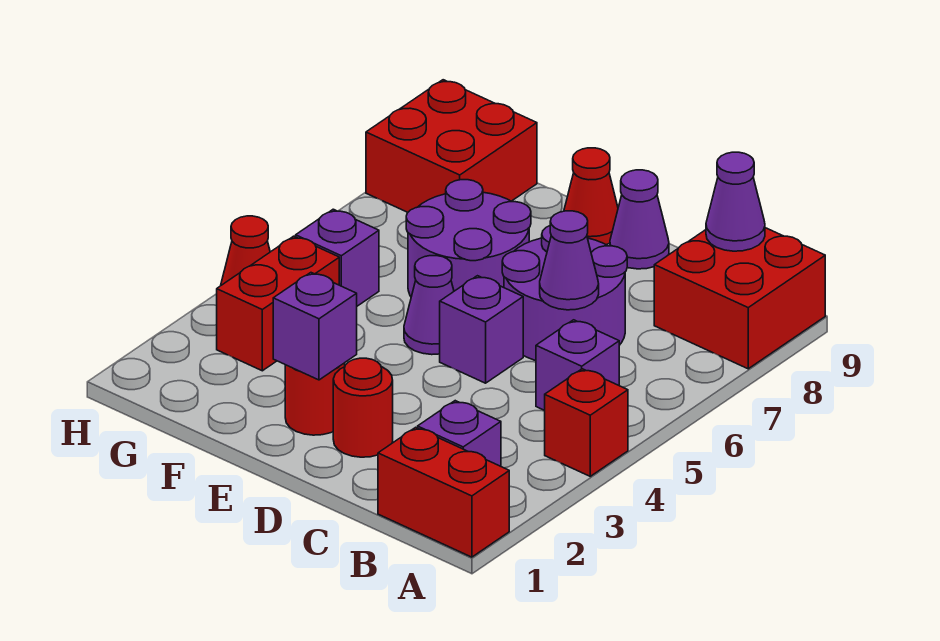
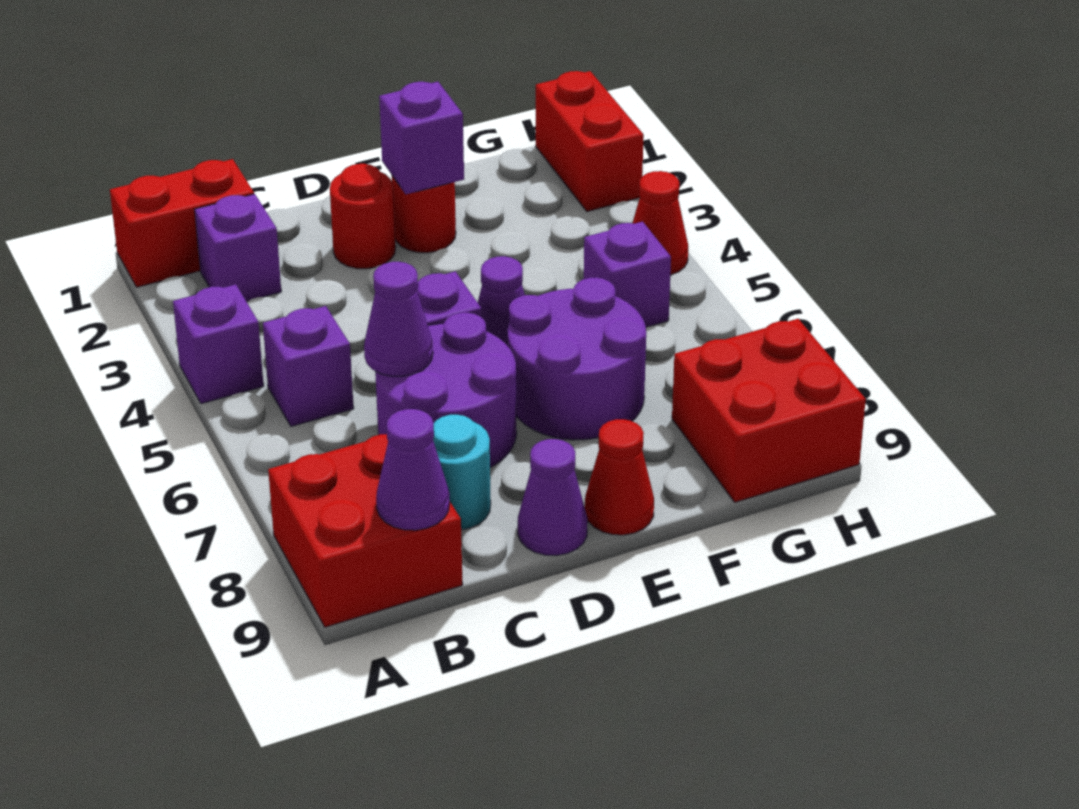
red brick A4 level 1 -> purple brick A4 level 1
none -> cyan round brick C8 level 1
red brick G3:G4 level 1 -> red brick H1:H2 level 1

